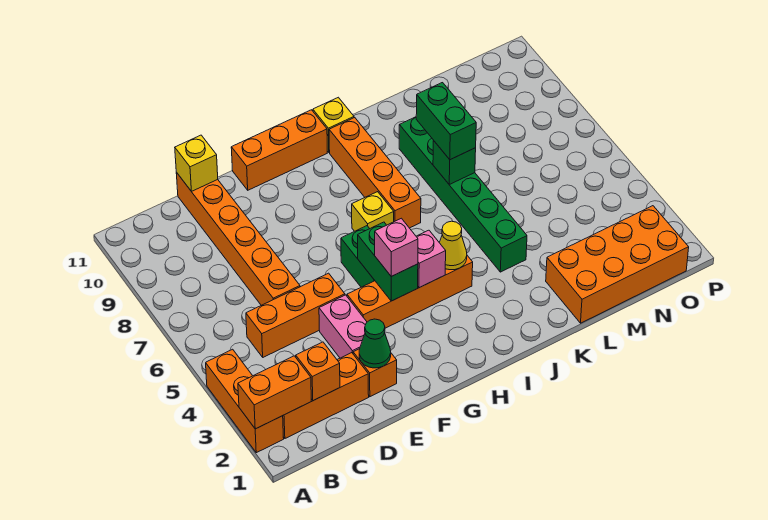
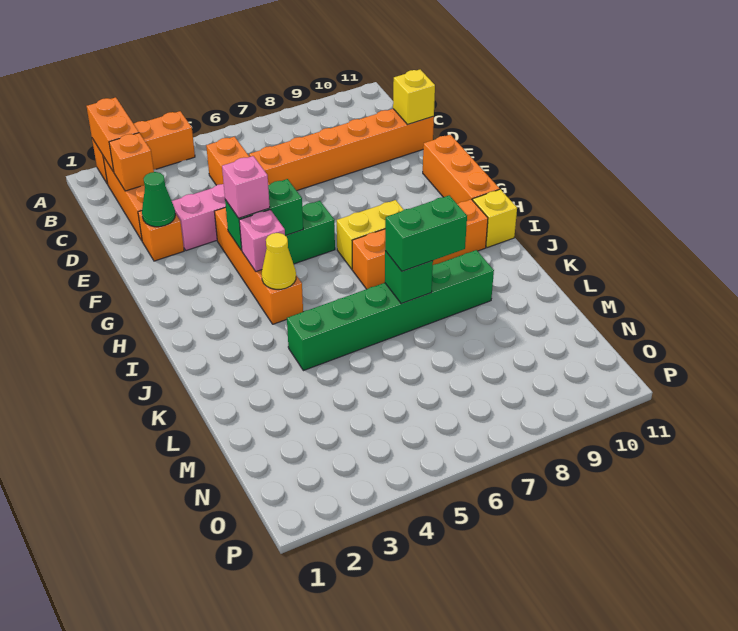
yellow brick H7 level 1 -> yellow brick H7:H8 level 1
orange brick L1:O2 level 1 -> none

